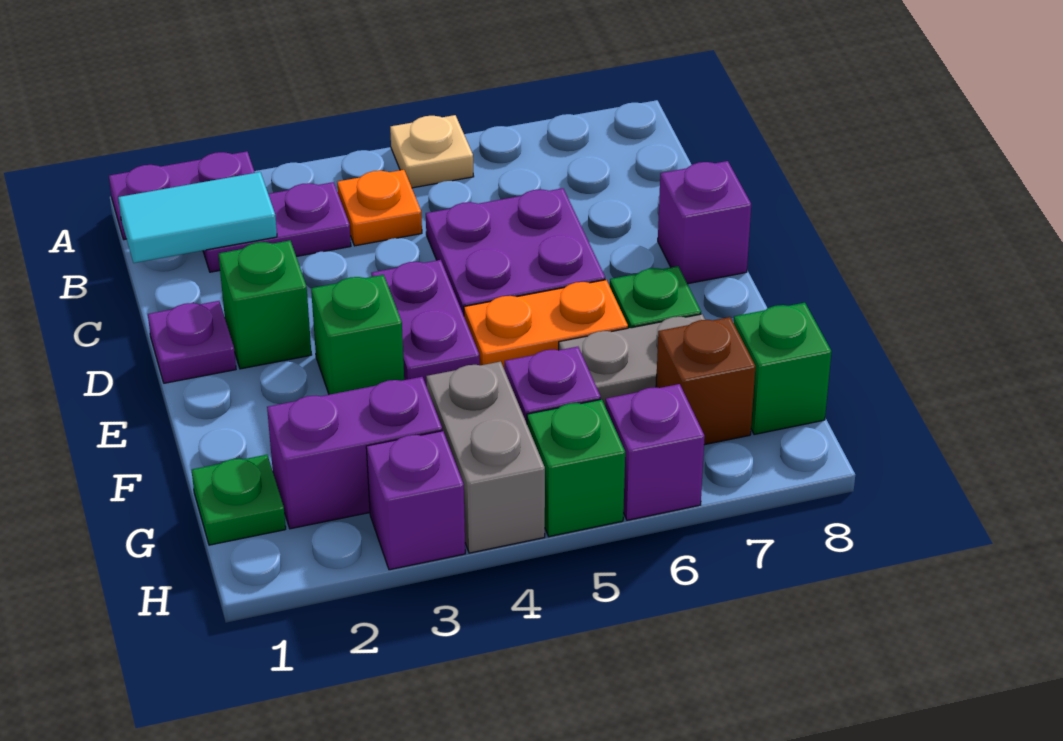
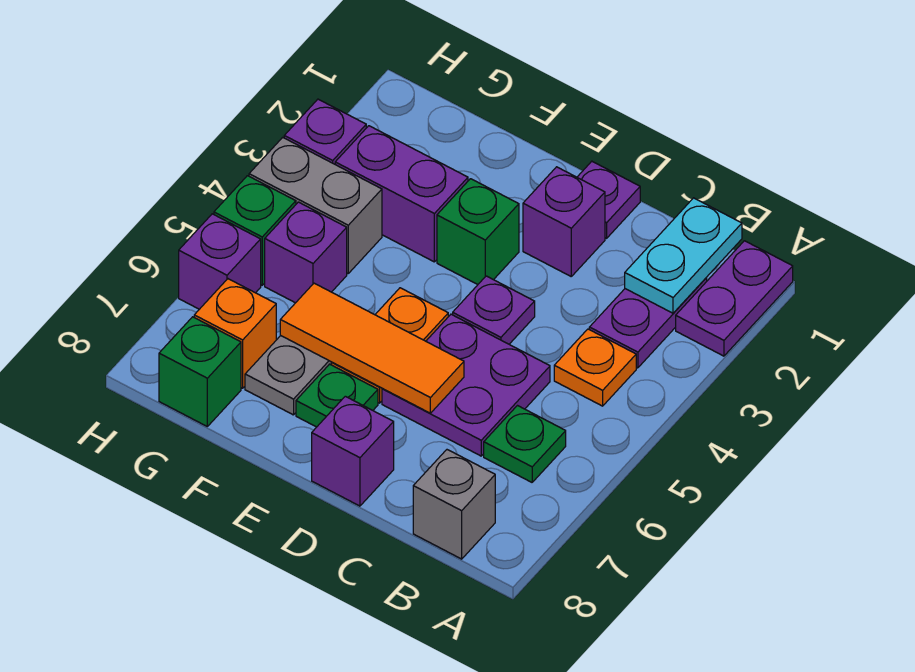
tan plate A5 level 1 -> none
cyan tile B1:B2 level 2 -> cyan plate B1:B2 level 2
none -> grey brick B8 level 1
green brick D2 level 1 -> purple brick D2 level 1
purple plate D4:E4 level 1 -> purple plate D4 level 1
none -> orange tile D6:F6 level 2
green plate G1 level 1 -> green plate B6 level 1
purple brick G2:G3 level 1 -> purple brick F3:G3 level 1
brown brick G7 level 1 -> orange brick G7 level 1

